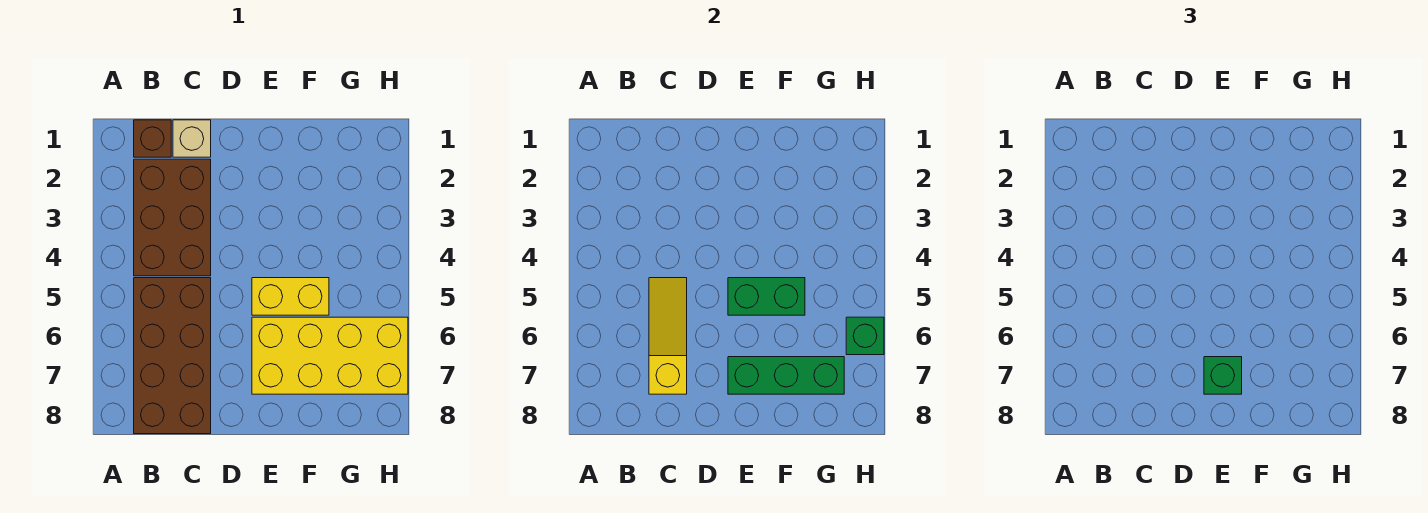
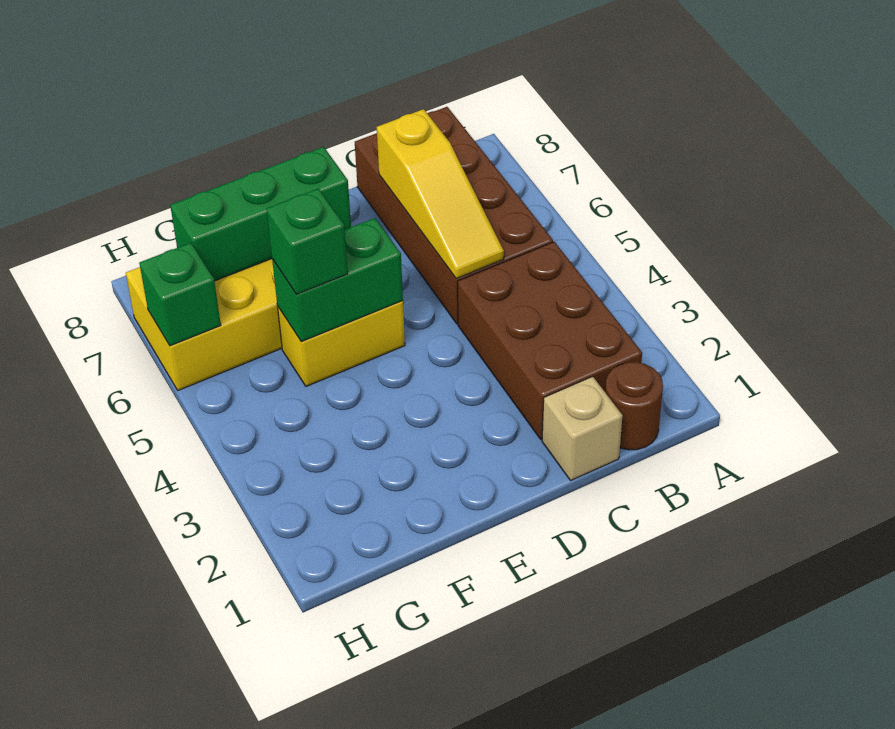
brown brick B1 level 1 -> brown round brick B1 level 1
green brick E7 level 3 -> green brick F5 level 3

